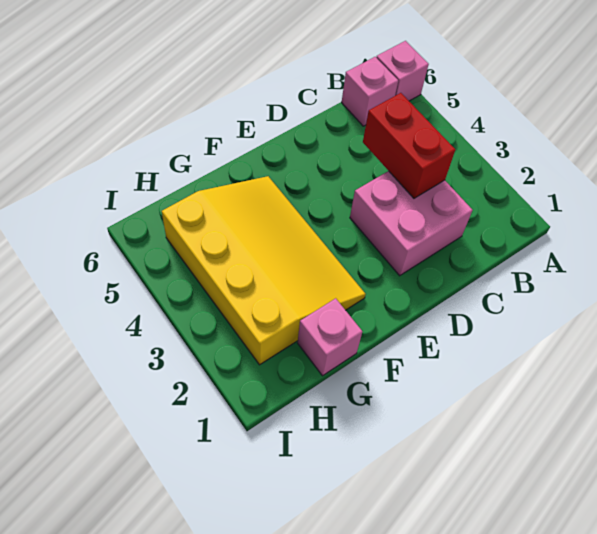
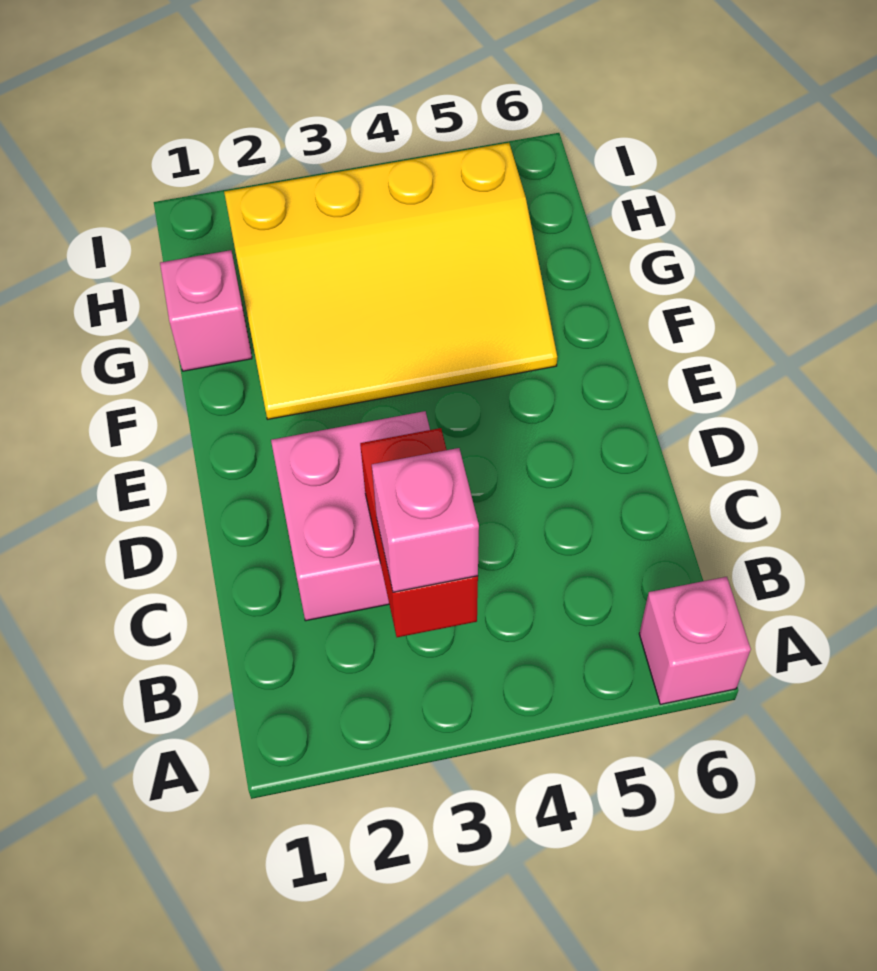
pink brick B6 level 1 -> pink brick B3 level 3
red brick C3:C4 level 2 -> red brick B3:C3 level 2

